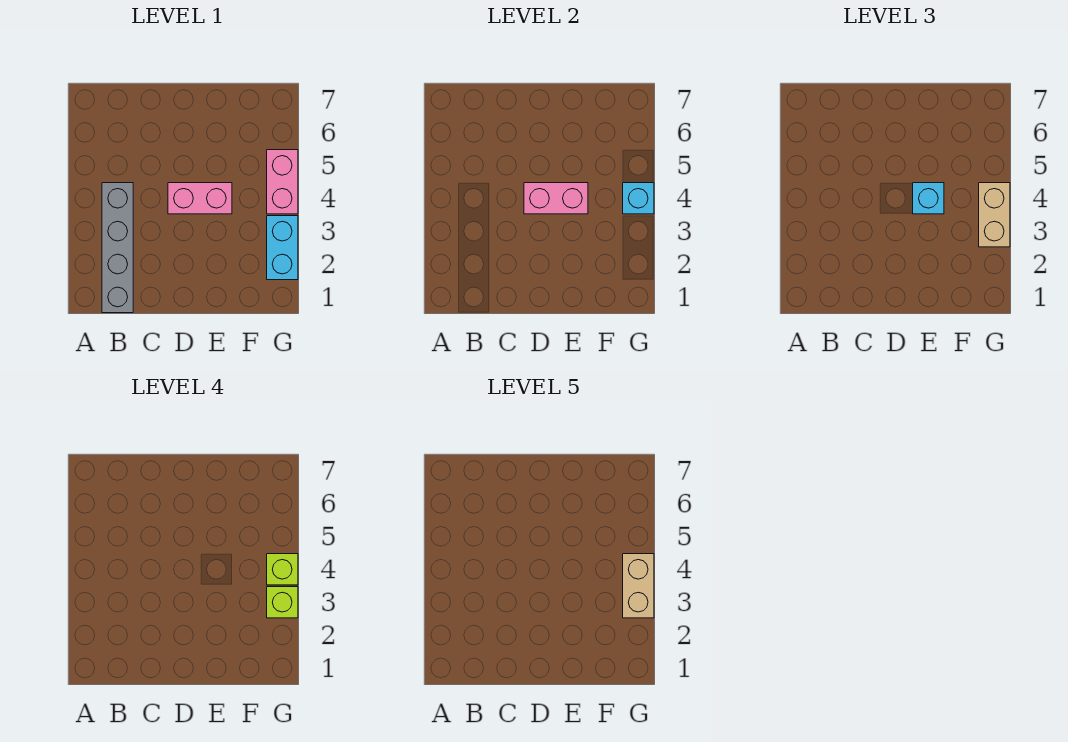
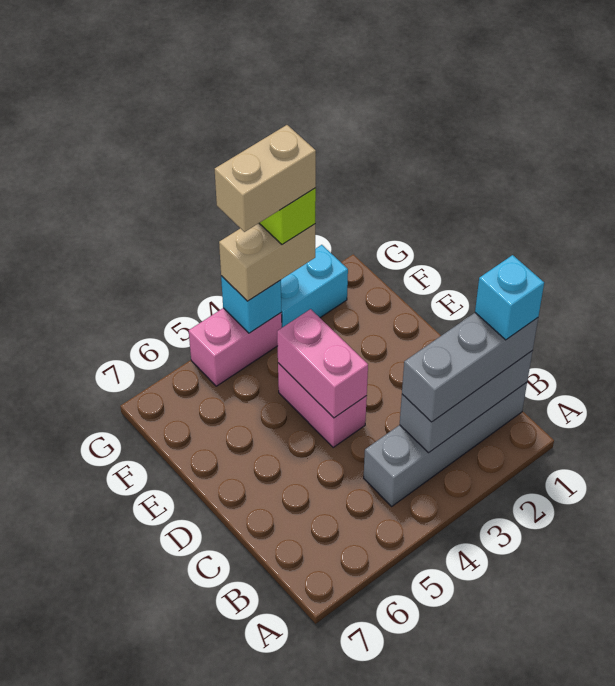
none -> grey brick B1:B3 level 2
none -> grey brick B1:B3 level 3
cyan brick E4 level 3 -> cyan brick B1 level 4
lime brick G4 level 4 -> none

